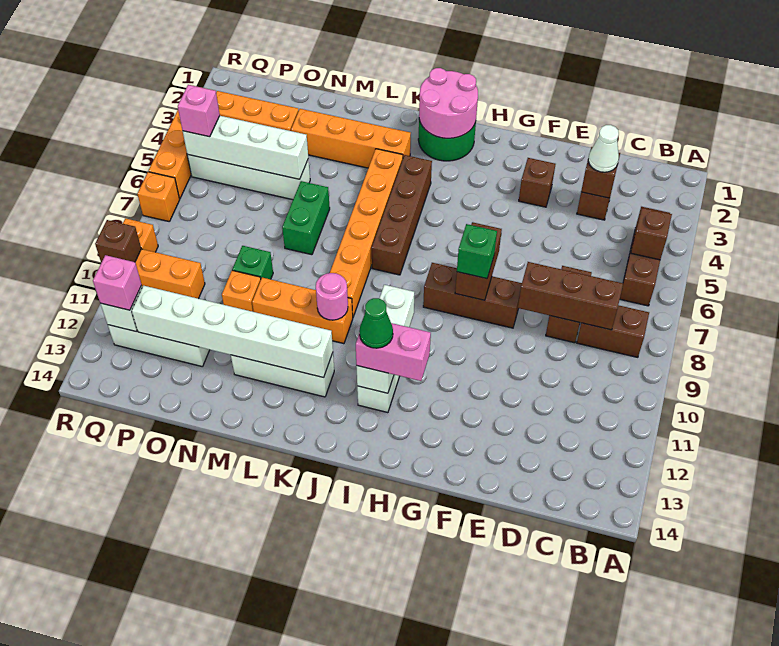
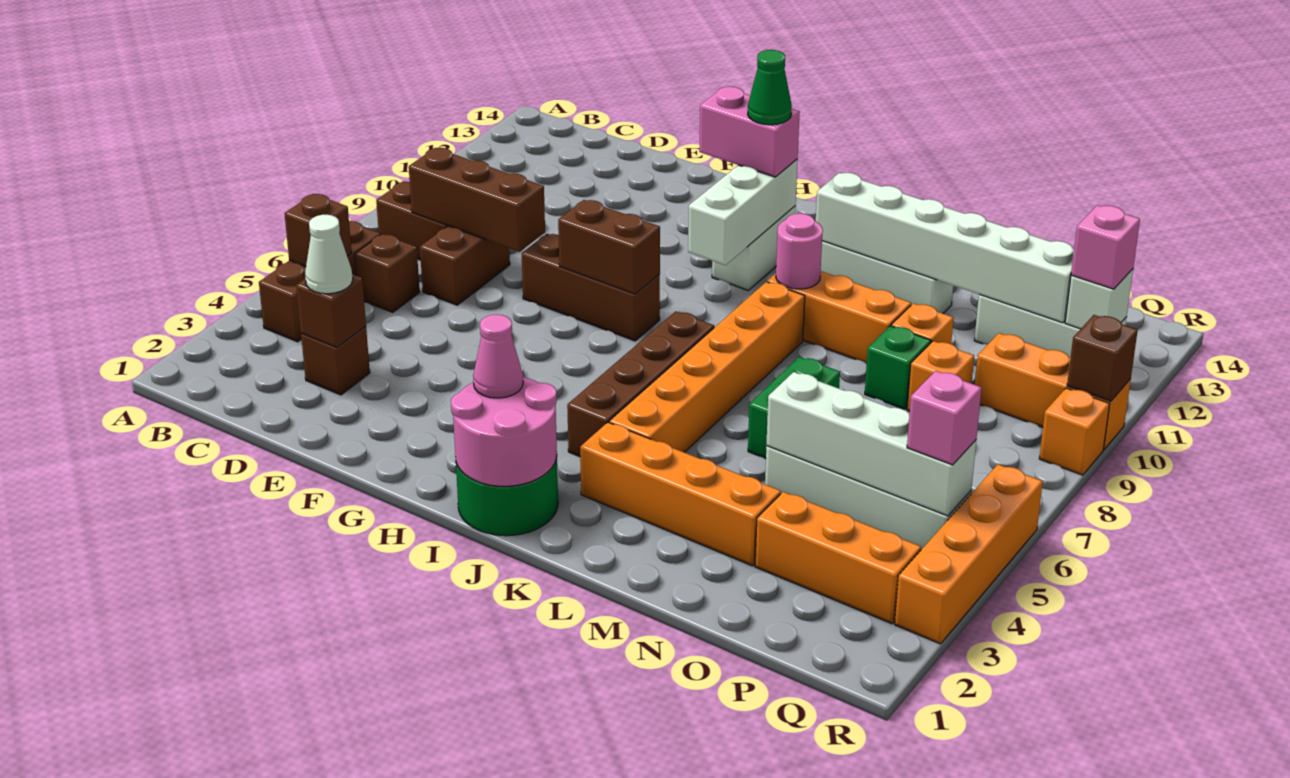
brown brick F3 level 1 -> brown brick C6 level 1
brown brick G7:G8 level 2 -> brown brick G8:H8 level 2
green brick G8 level 3 -> none
none -> pink cone I2 level 3
orange brick R7 level 1 -> orange brick O9 level 1

